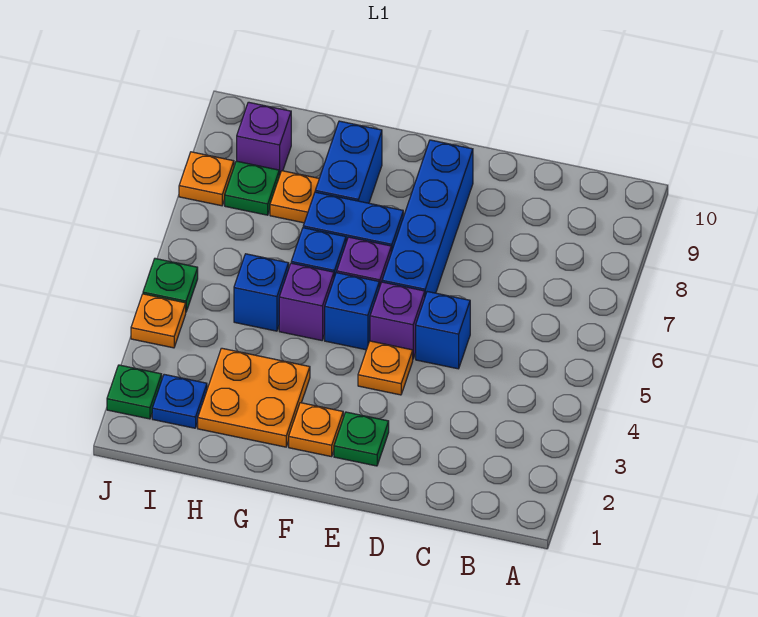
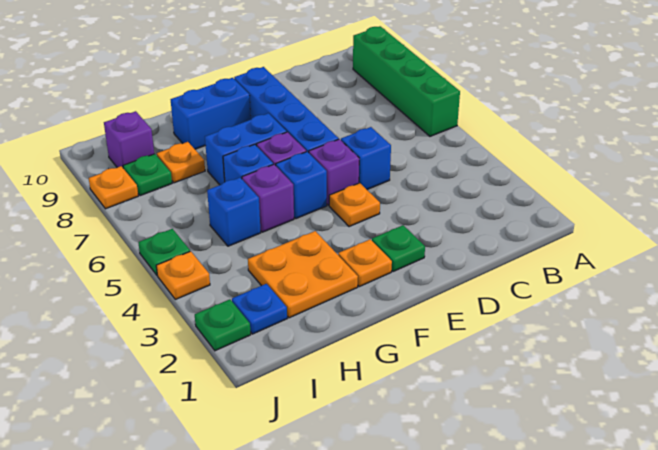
none -> green brick A6:A9 level 1
blue brick G8:G9 level 1 -> blue brick F9:G9 level 1

